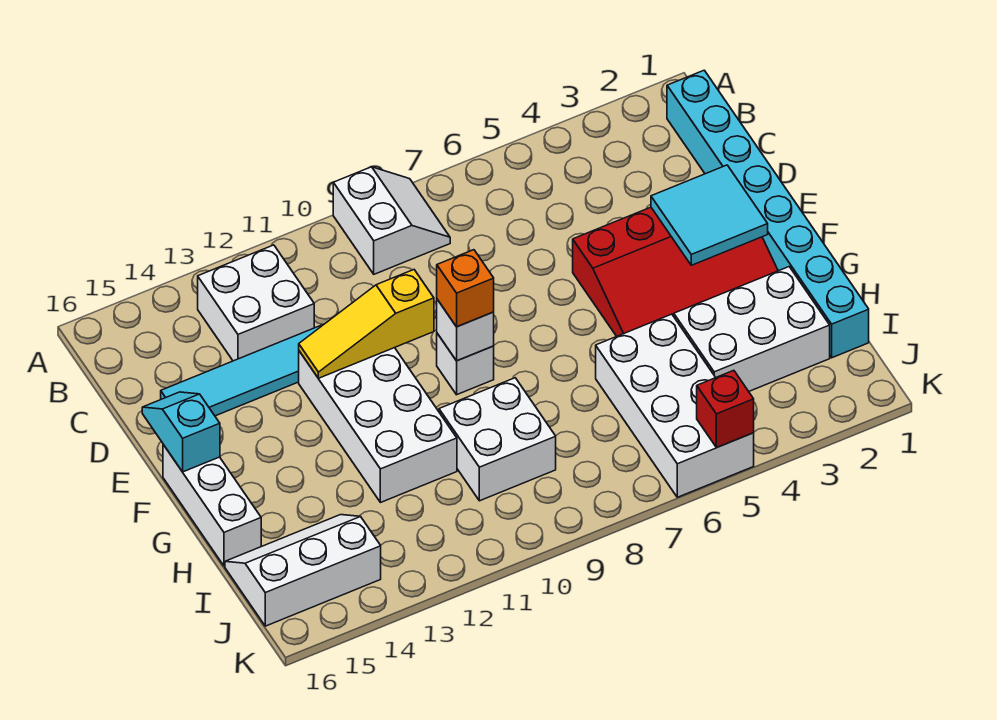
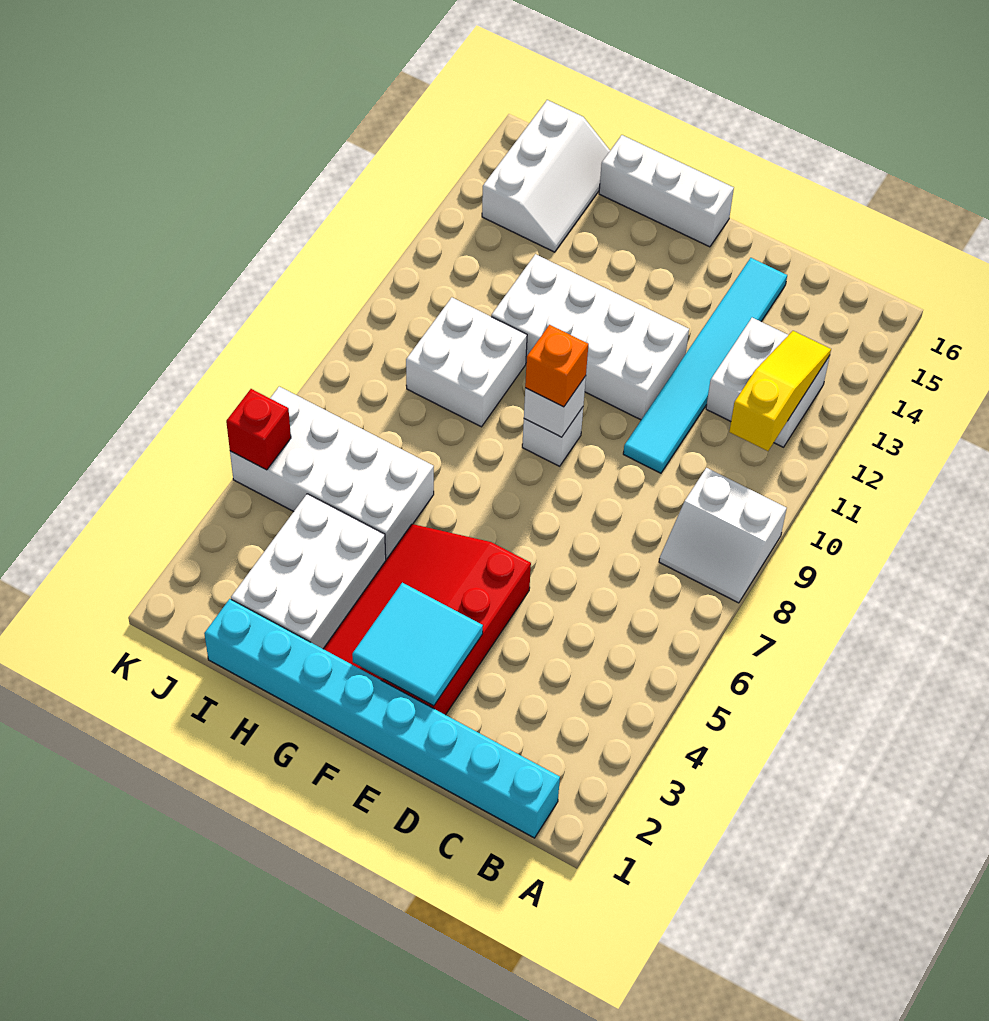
yellow slope E10:E12 level 2 top 10 -> yellow slope B11:B13 level 2 top 11
cyan slope E16:F16 level 2 top F -> none

